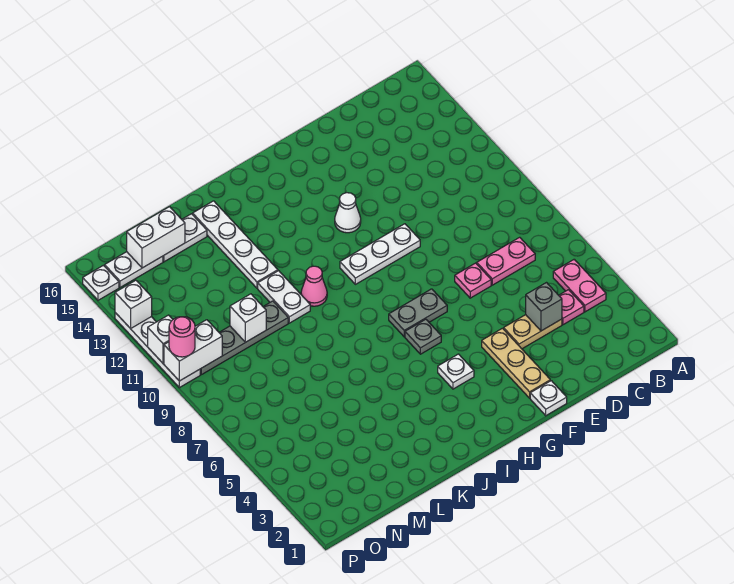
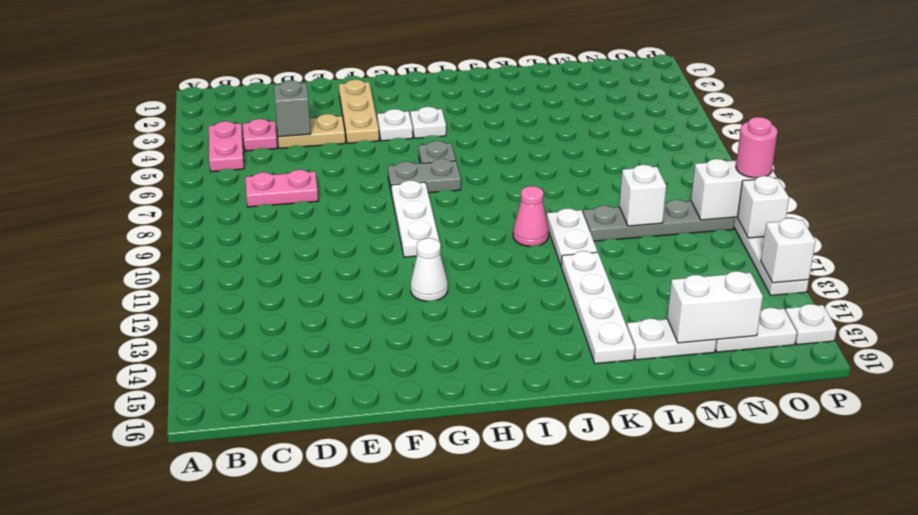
pink plate E7 level 1 -> none
white plate F1 level 1 -> white plate G4 level 1
white plate F10:H10 level 1 -> white plate G8:G10 level 1

